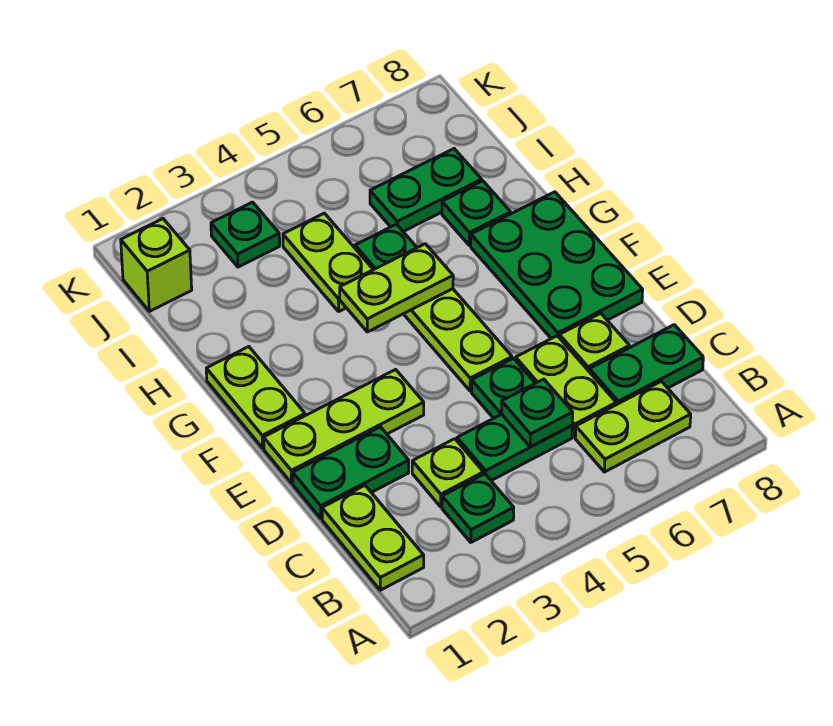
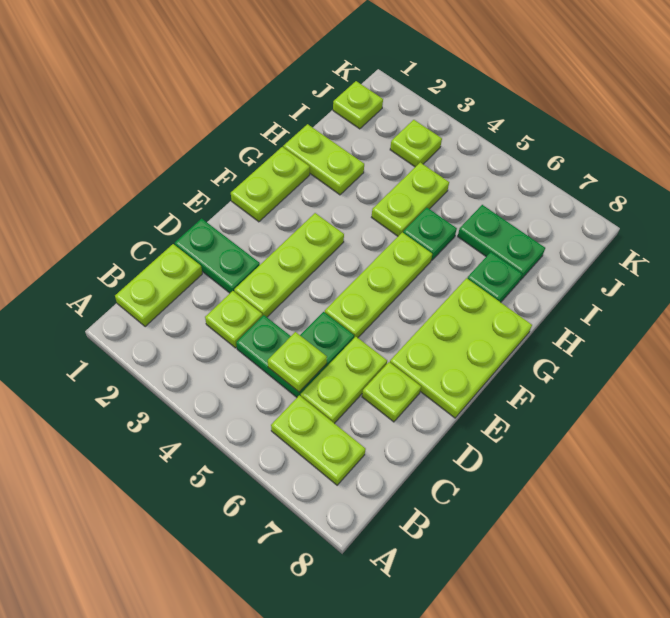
green plate B3 level 1 -> none
green plate C5 level 2 -> lime plate C5 level 2
green plate C7:C8 level 1 -> none
lime plate E1:E3 level 1 -> lime plate D3:F3 level 1
green plate E7:G8 level 1 -> lime plate E7:G8 level 1
lime plate G4:G5 level 2 -> lime plate H1:H2 level 1
lime brick J1 level 1 -> lime plate J1 level 1
green plate J3 level 1 -> lime plate J3 level 1

